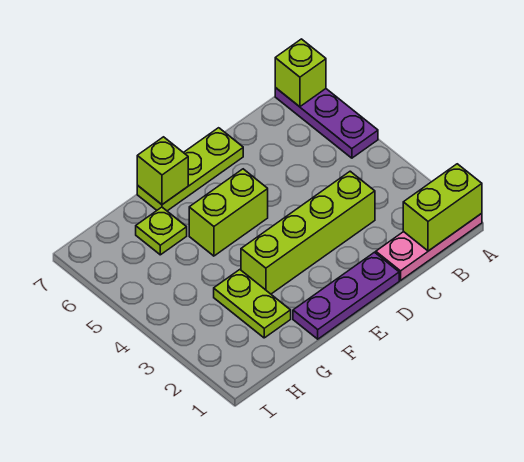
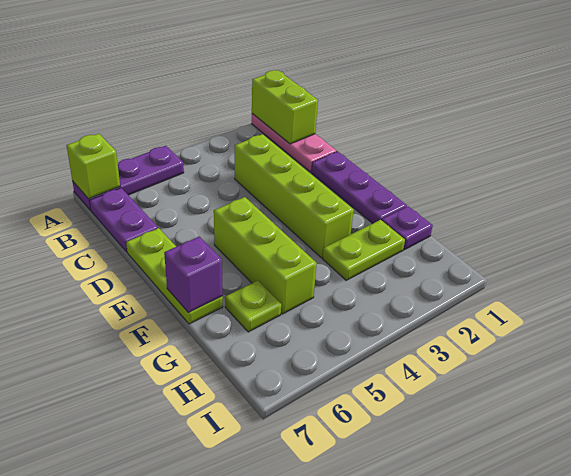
none -> purple plate B7:C7 level 1
lime brick E5:F5 level 1 -> lime brick E5:G5 level 1
lime brick F7 level 2 -> purple brick F7 level 2
none -> purple plate G1 level 1

